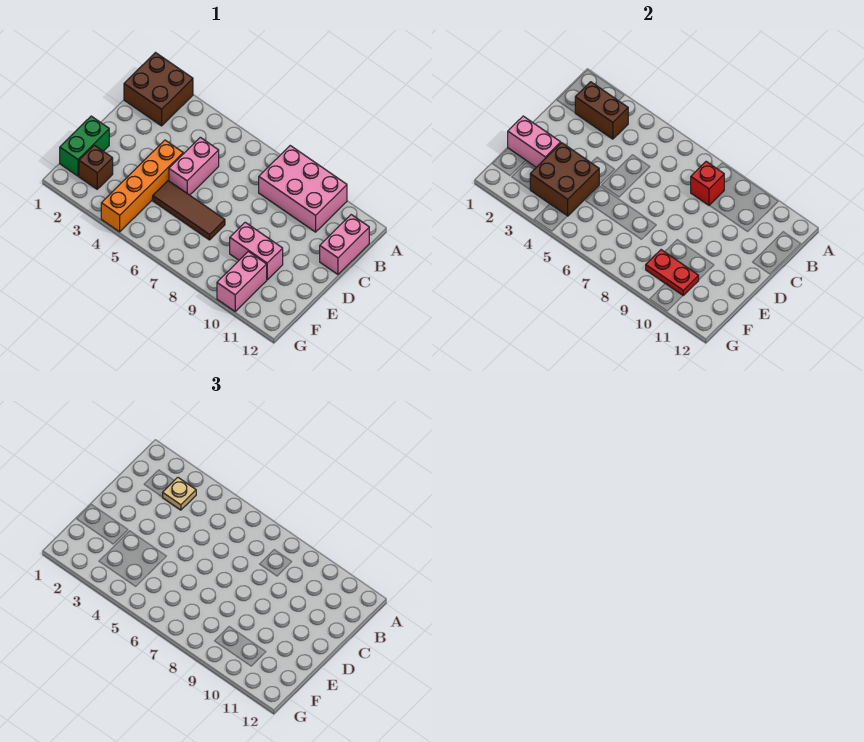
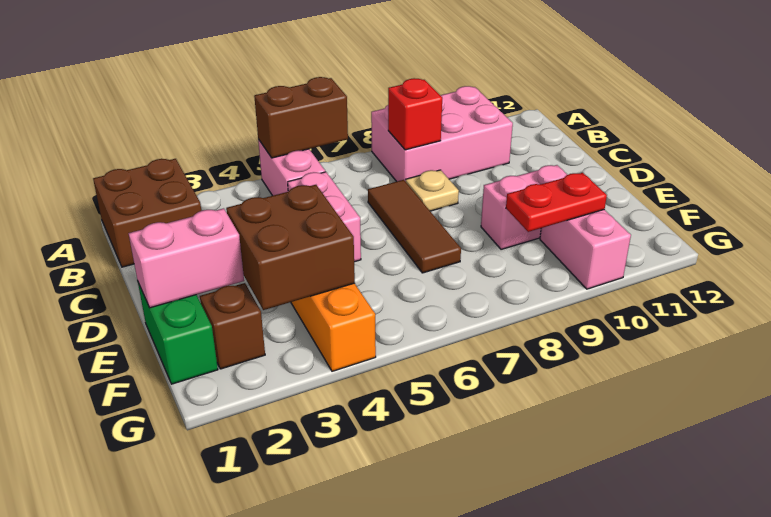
brown brick B2:B3 level 2 -> brown brick A5:A6 level 2
tan plate B3 level 3 -> tan plate C8 level 1
pink brick B12:C12 level 1 -> pink brick A5:B5 level 1
brown tile E5:E7 level 1 -> brown tile C7:E7 level 1

